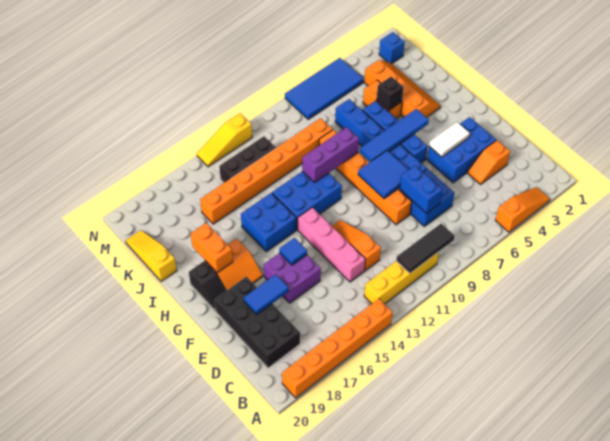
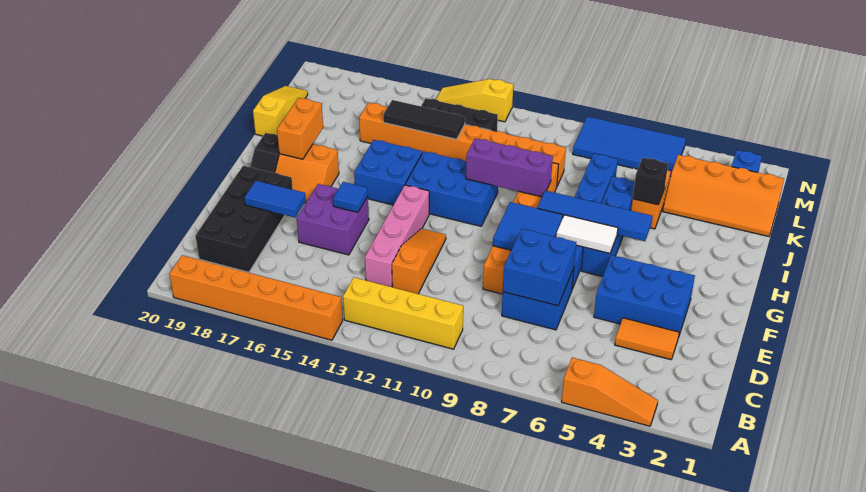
black tile B9:B11 level 2 -> black tile K13:K15 level 2
orange slope D3:D4 level 1 top 3 -> orange tile D3:D4 level 1
blue brick D8:E8 level 2 -> blue brick D7:E8 level 2
white tile F4:F5 level 2 -> white tile G6:G7 level 2
orange slope I3:L4 level 1 top 4 -> orange slope K1:L4 level 1 top L

